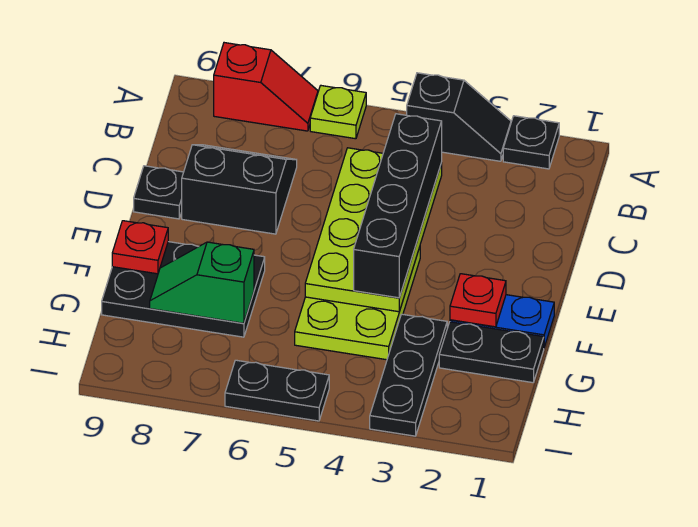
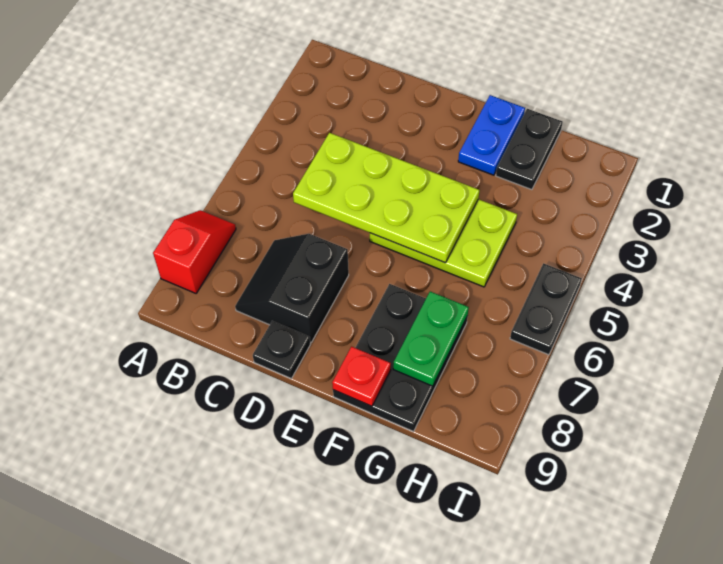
black plate A2 level 1 -> none
black slope A3:A4 level 1 top 4 -> none
lime plate A6 level 1 -> none
black brick C4:F4 level 3 -> none
red plate F2 level 2 -> none
black plate G3:I3 level 1 -> none
green slope G7:G8 level 2 top 7 -> green plate G7:G8 level 2

